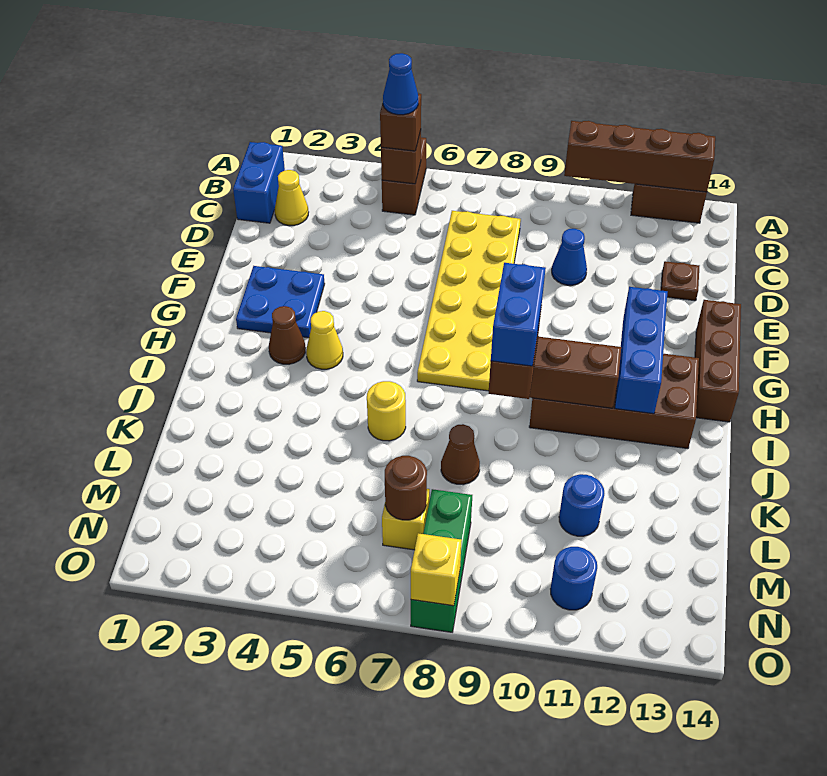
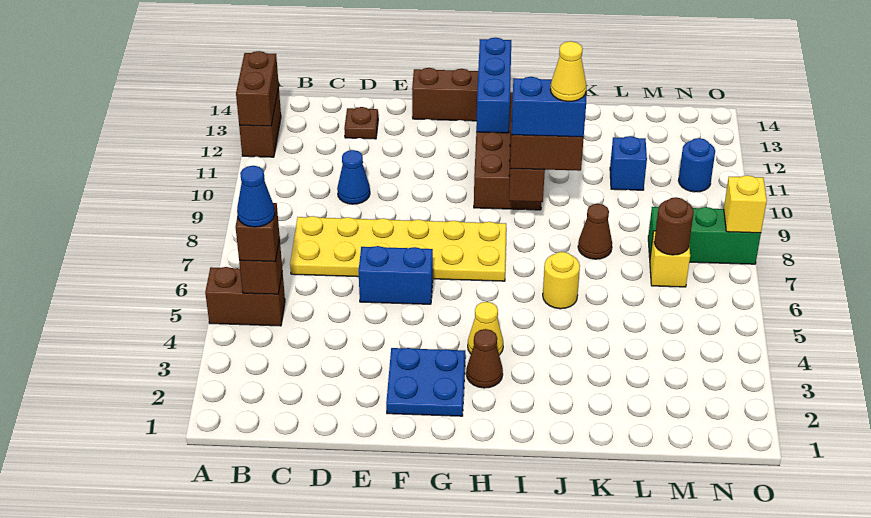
brown brick A10:A13 level 2 -> brown brick A12:A13 level 2
blue brick B1:C1 level 1 -> blue brick E6:F6 level 1
yellow cone C2 level 1 -> yellow cone J9 level 5
blue brick G12:I12 level 2 -> blue brick H12:H14 level 2
blue round brick L11 level 1 -> blue brick L11 level 1

